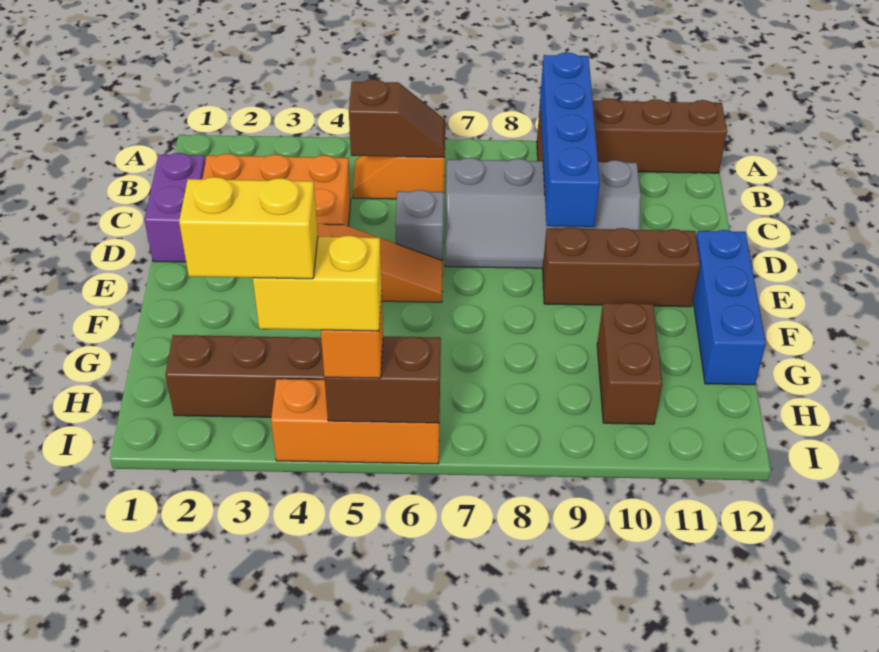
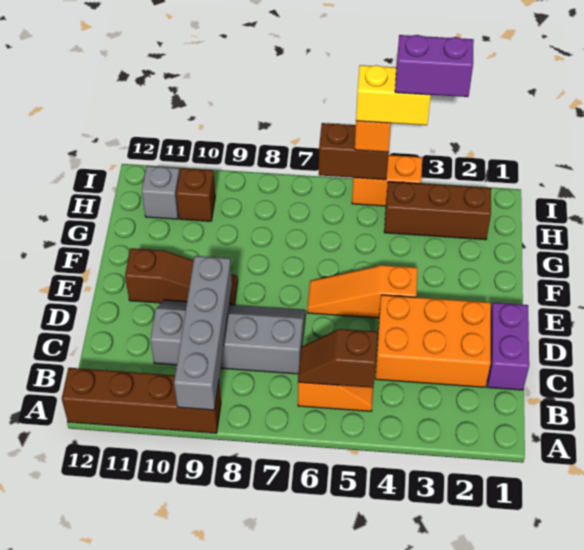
blue brick A9:D9 level 2 -> grey brick A9:D9 level 2
grey brick D6 level 1 -> grey brick H11 level 1
brown brick E9:E11 level 1 -> brown slope E9:E11 level 1 top 11
blue brick E12:G12 level 1 -> none
brown brick G10:H10 level 1 -> brown brick H10 level 1
yellow brick I3:I4 level 5 -> purple brick I3:I4 level 5
orange brick I4:I6 level 1 -> orange brick I4:I5 level 1

